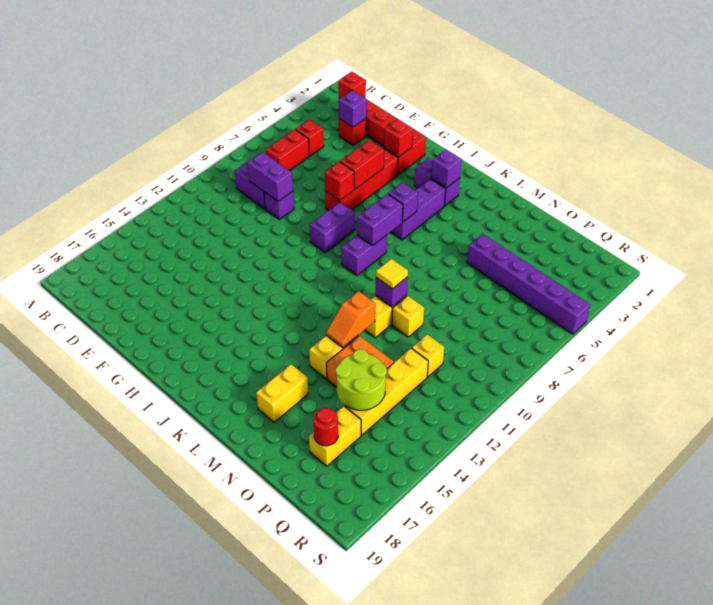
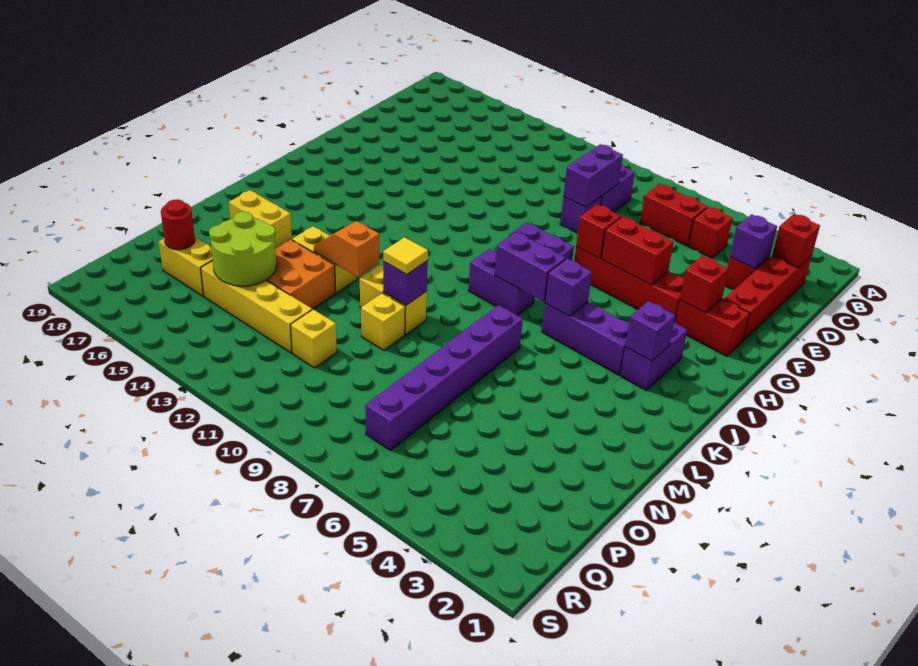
purple brick N5:S5 level 1 -> purple brick L7:Q7 level 1

